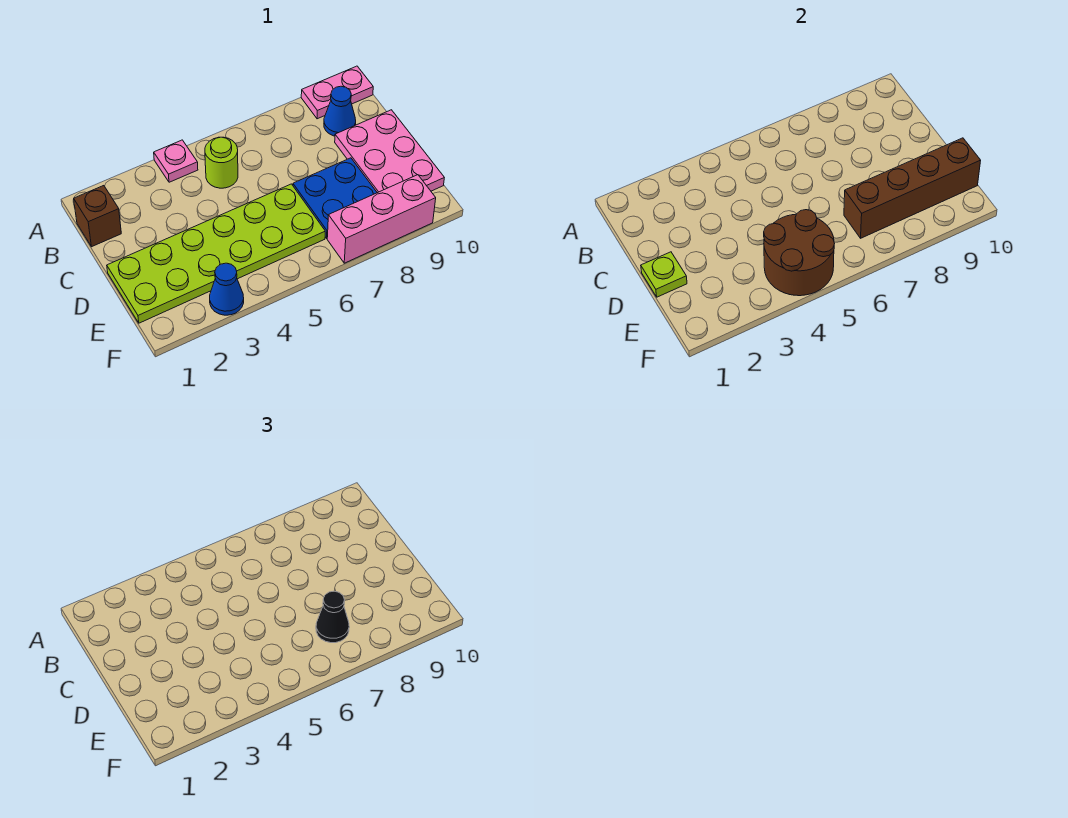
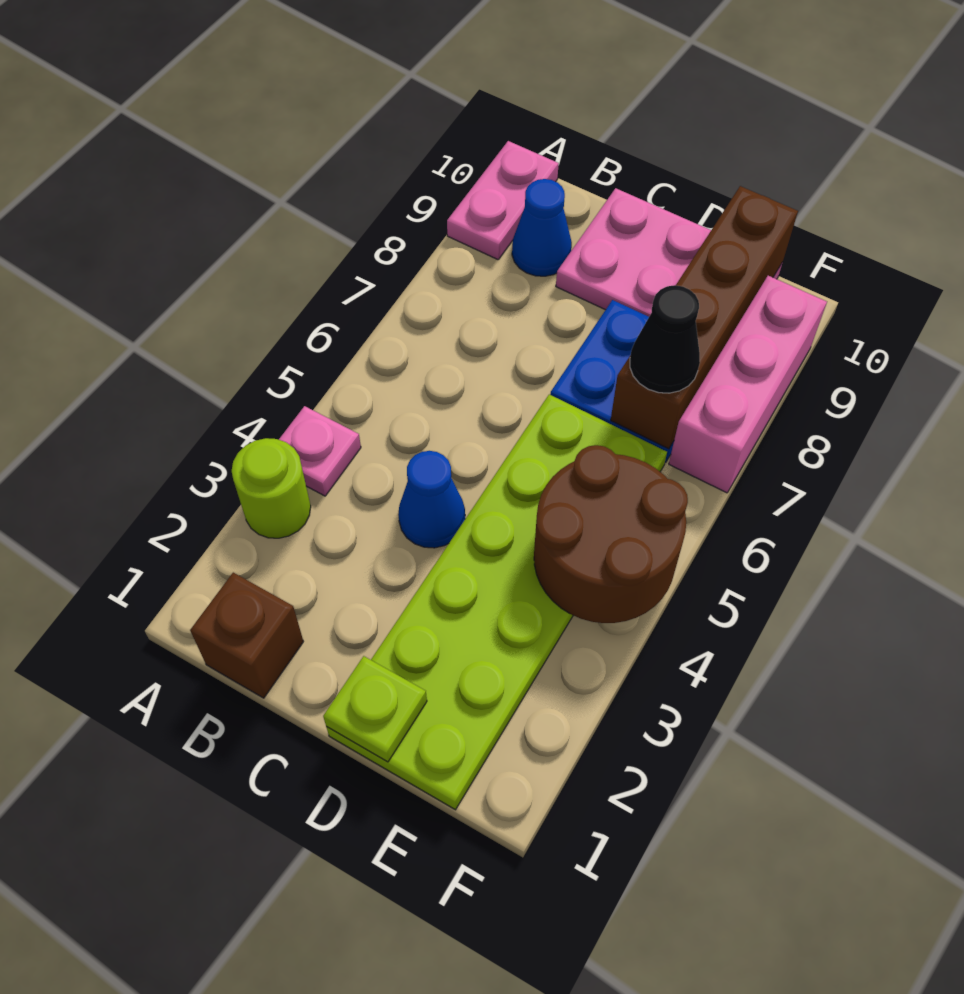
lime round brick B5 level 1 -> lime round brick A3 level 1
blue cone F3 level 1 -> blue cone C4 level 1

